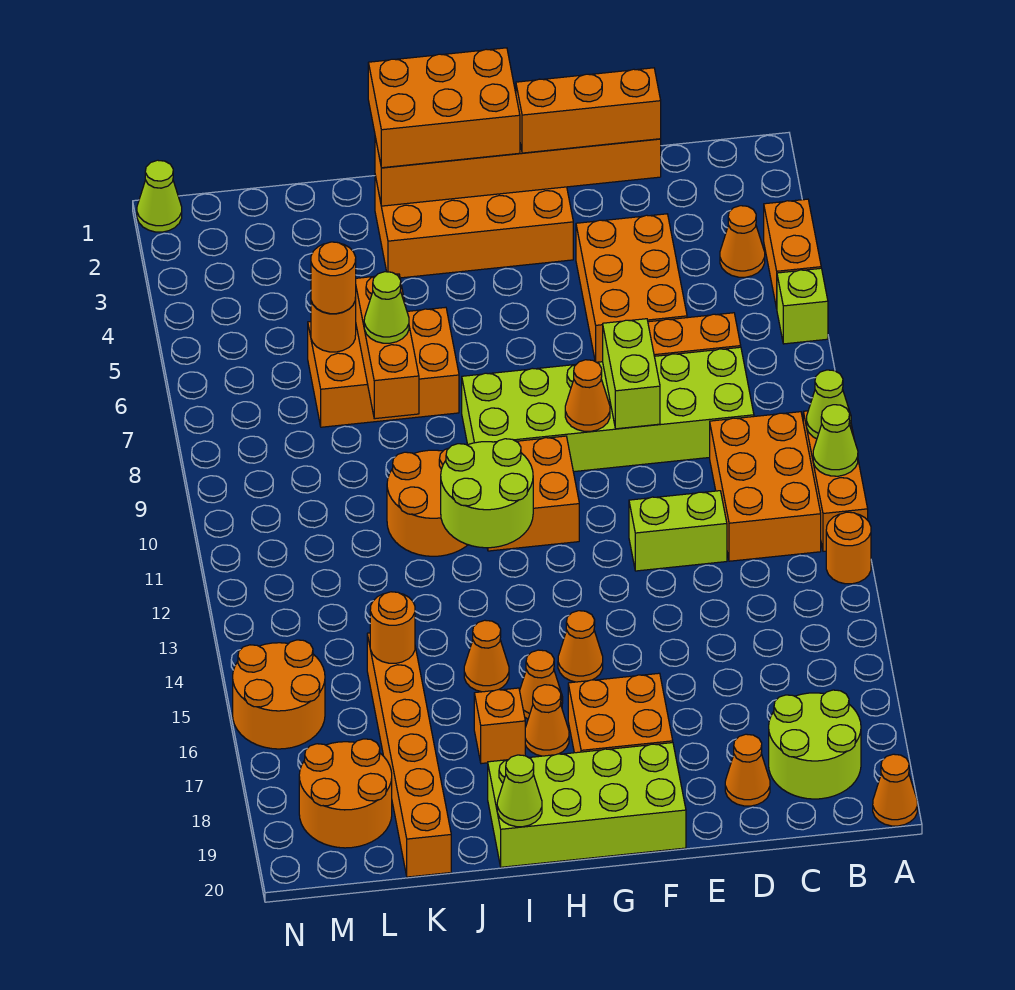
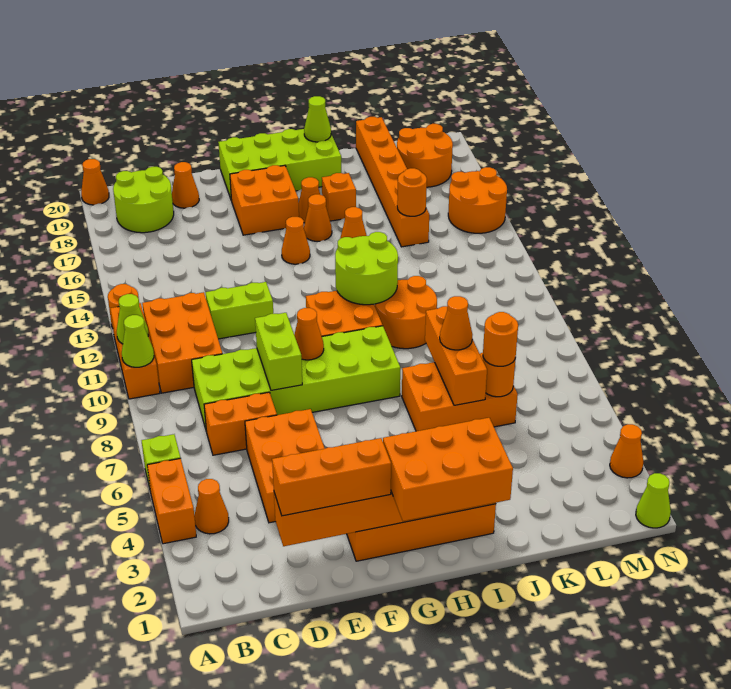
lime cone J7 level 3 -> orange cone J7 level 3
none -> orange cone N3 level 1

